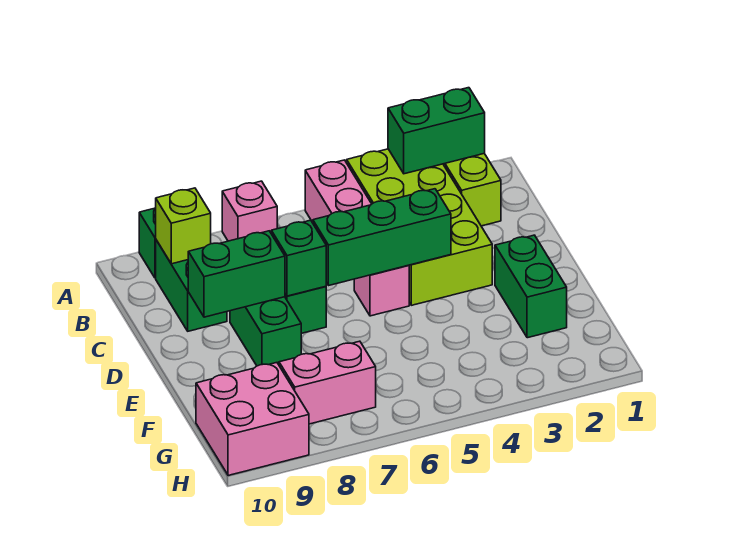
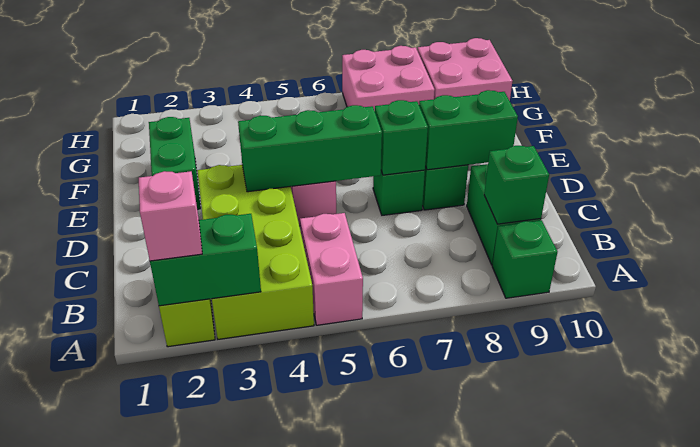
pink brick A7 level 1 -> pink brick A2 level 3
lime brick B9 level 2 -> green brick B9 level 2
pink brick G7:G8 level 1 -> pink brick G7:H8 level 1

